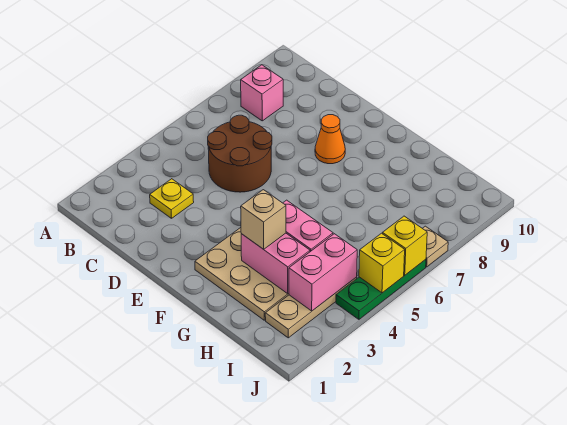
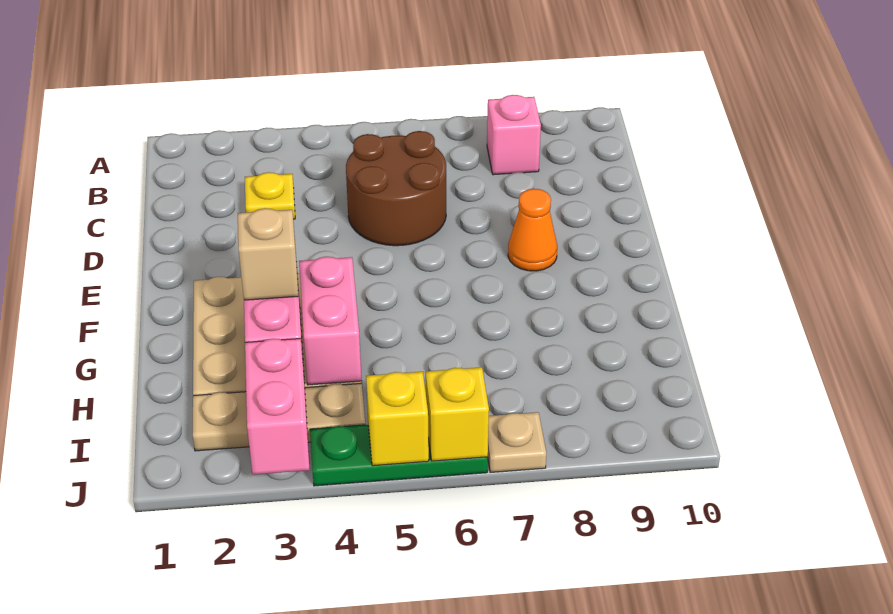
pink brick I3:I4 level 2 -> pink brick I3:J3 level 2

